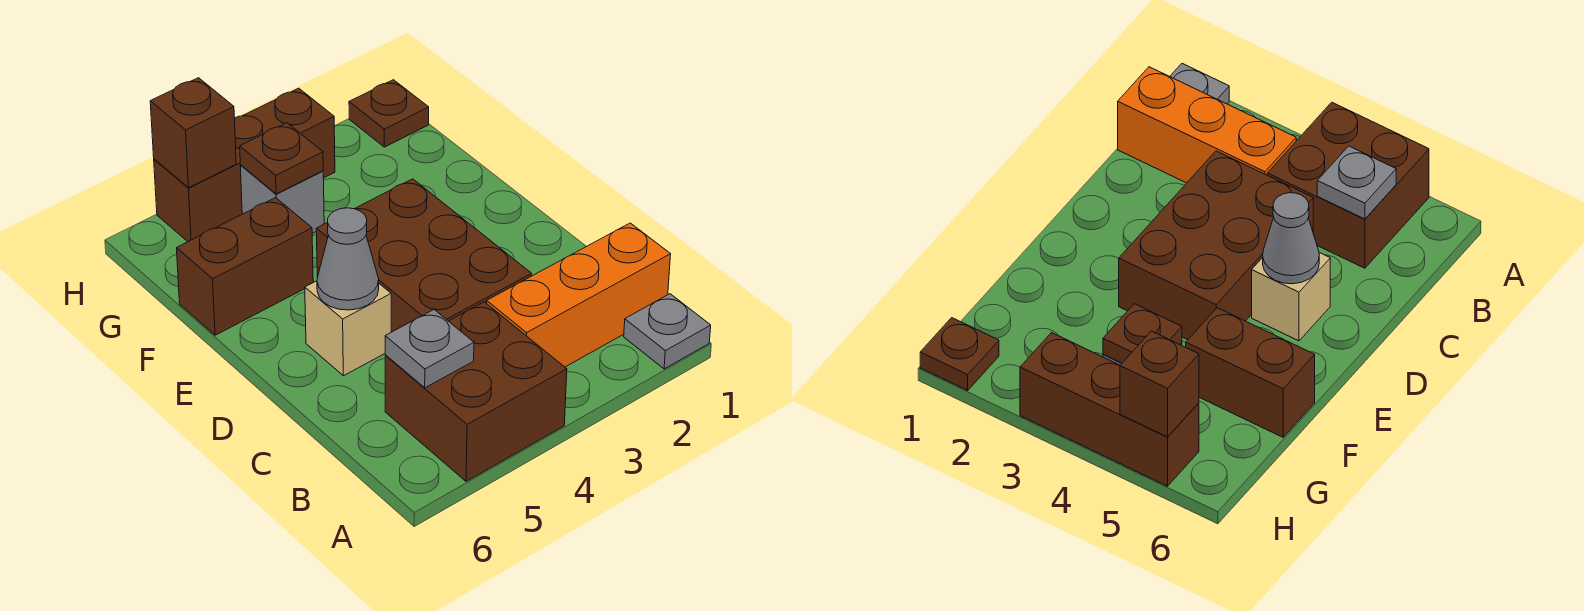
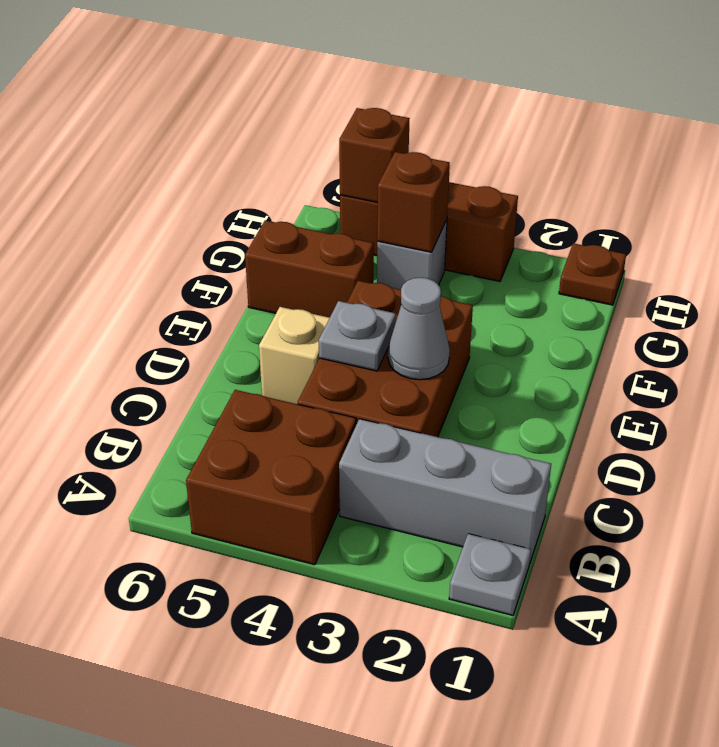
orange brick B1:B3 level 1 -> grey brick B1:B3 level 1
grey plate B5 level 2 -> grey plate D4 level 2
grey cone D5 level 2 -> grey cone D3 level 2
brown plate G4 level 2 -> brown brick G4 level 2

